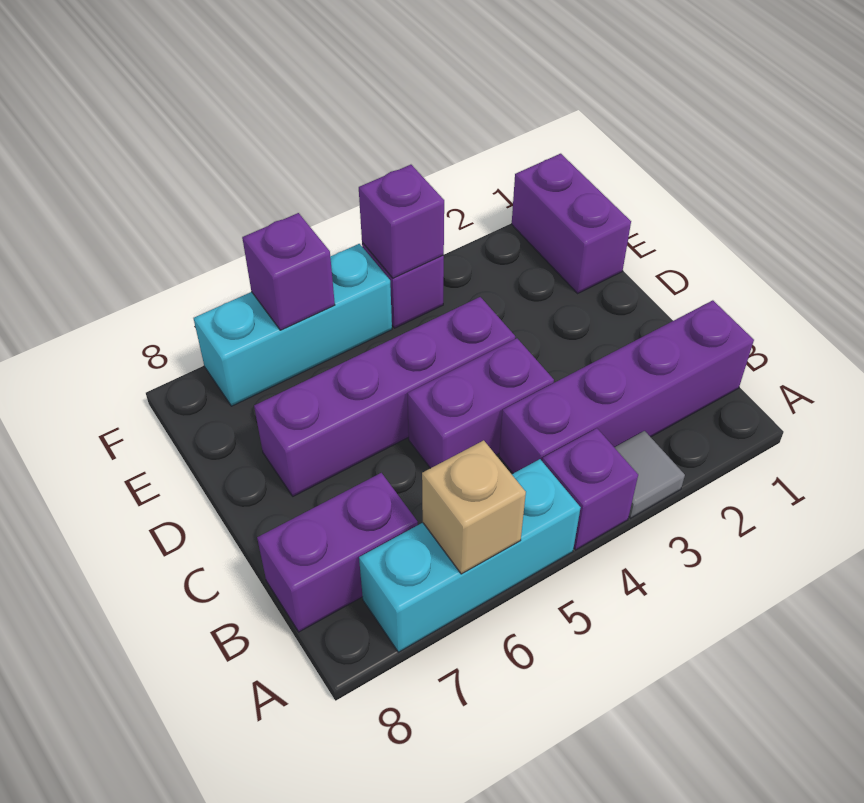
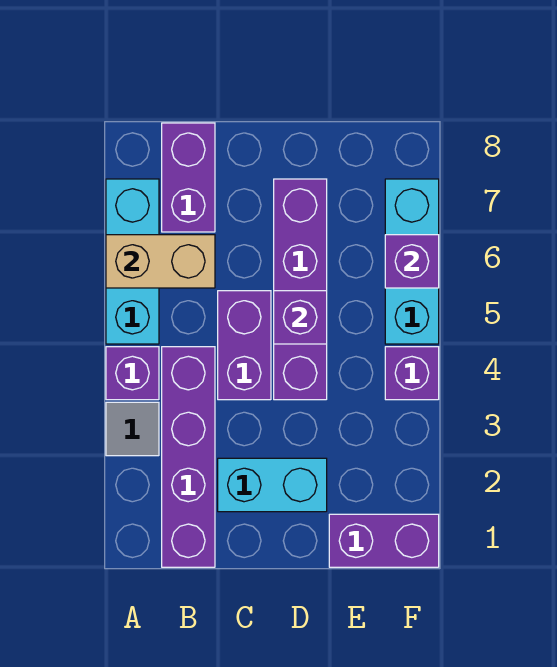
tan brick A6 level 2 -> tan brick A6:B6 level 2
none -> cyan brick C2:D2 level 1
purple brick F4 level 2 -> purple brick D5 level 2

